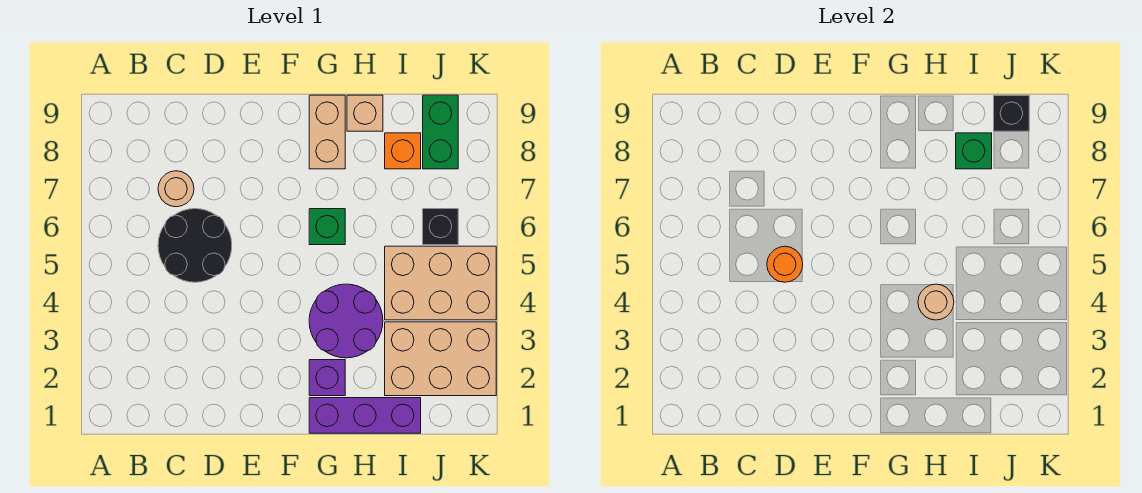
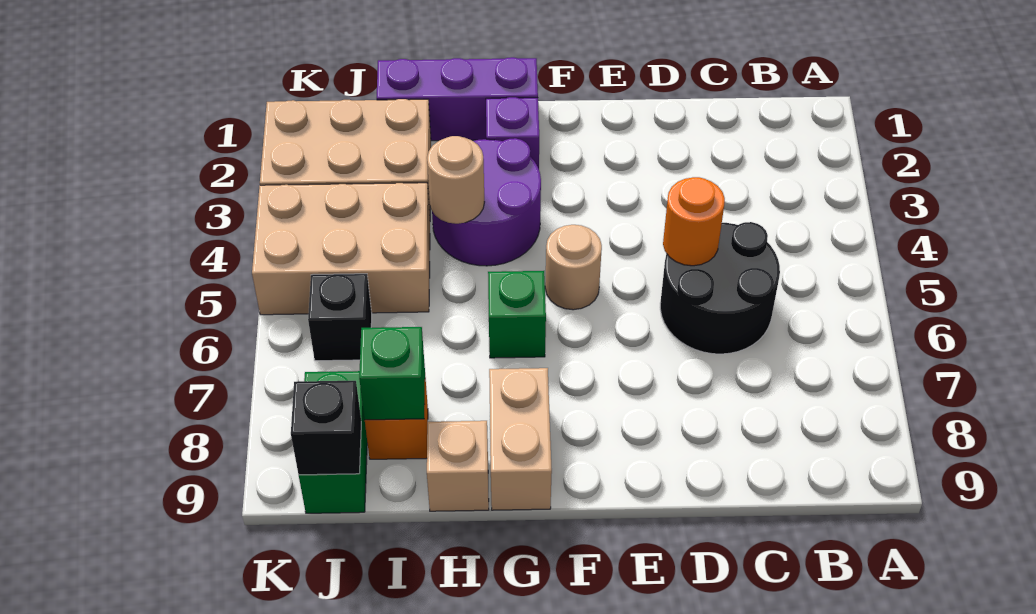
tan round brick C7 level 1 -> tan round brick F5 level 1

